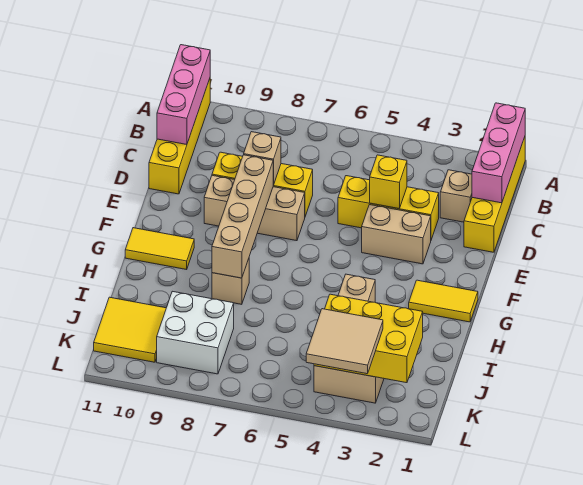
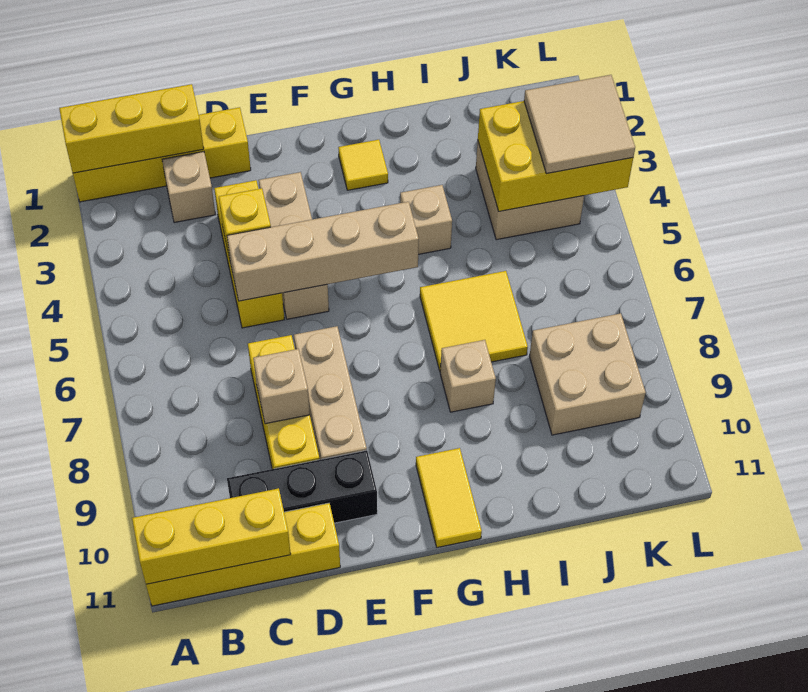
pink brick A1:C1 level 2 -> yellow brick A1:C1 level 2
pink brick A11:C11 level 2 -> yellow brick A11:C11 level 2
none -> black brick C10:E10 level 1
tan brick E3:E4 level 1 -> tan brick E3:E5 level 1
tan brick E8:H8 level 2 -> tan brick D5:G5 level 2
yellow tile G1:G2 level 1 -> yellow tile G2 level 1
yellow brick J2:K4 level 2 -> yellow brick J3:L4 level 2
white brick J8:K9 level 1 -> tan brick J8:K9 level 1
yellow tile J10:K11 level 1 -> yellow tile H6:I7 level 1

